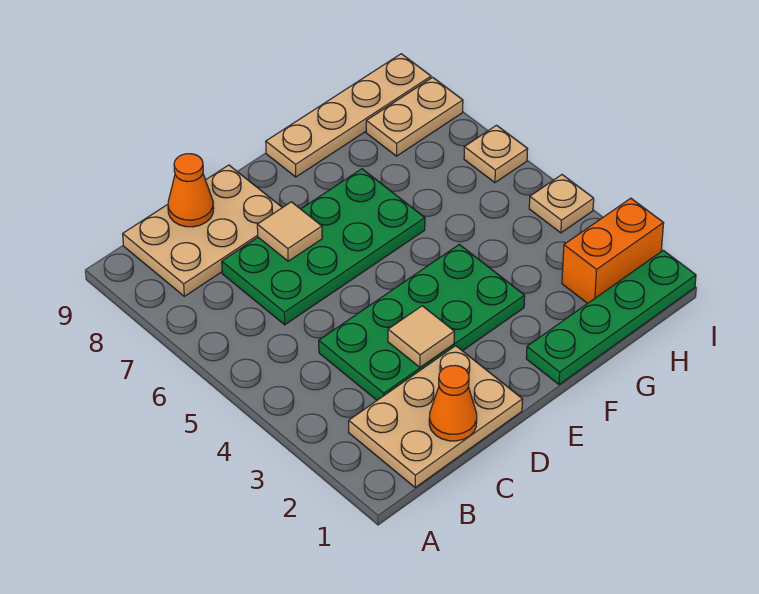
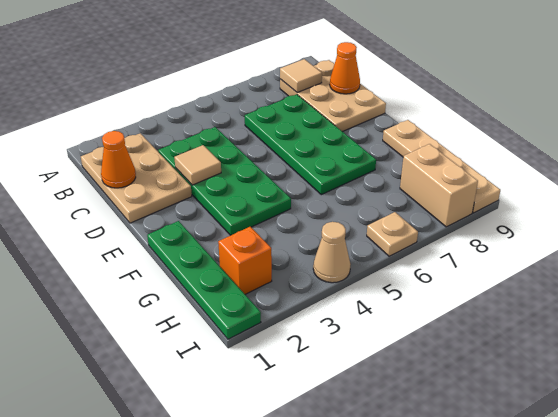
tan tile D7 level 2 -> tan tile B8 level 2
orange brick H2:I2 level 1 -> orange brick H2 level 1
tan plate H8:I8 level 1 -> tan brick H8:I8 level 1
tan plate I4 level 1 -> tan cone I4 level 1

